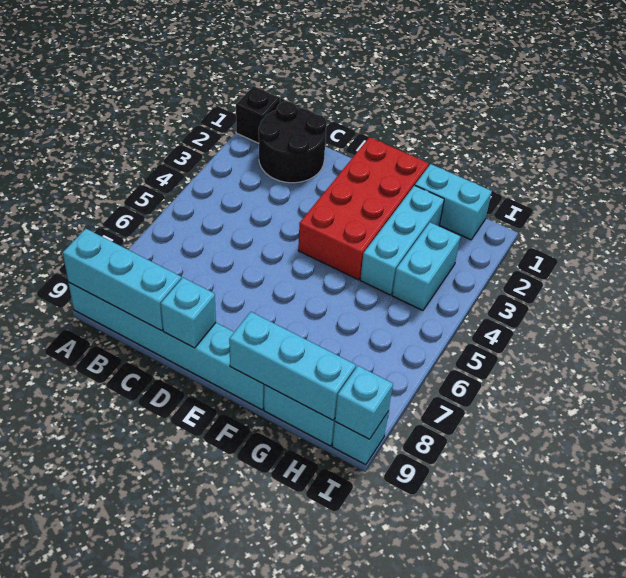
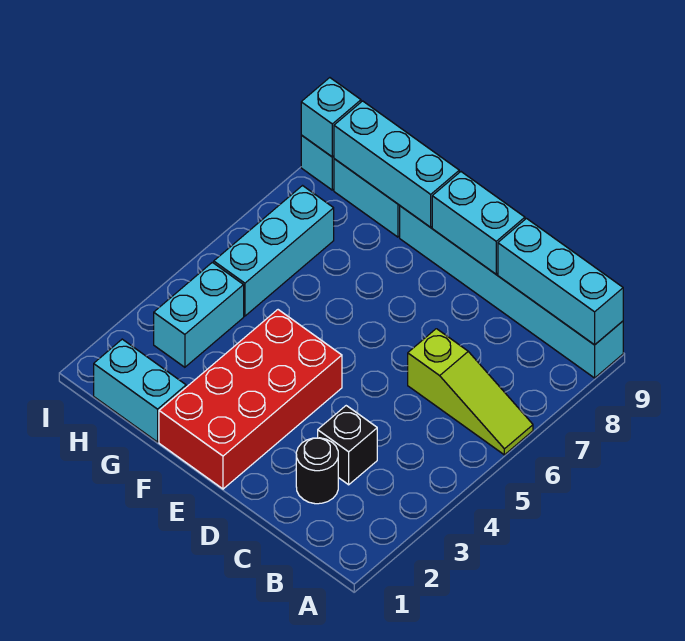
black brick A1 level 1 -> black brick C3 level 1
none -> lime slope A6:C6 level 1 top C
black round brick B1:C2 level 1 -> black round brick C2 level 1
cyan brick D9 level 2 -> cyan brick D9:E9 level 2
cyan brick G2:G4 level 1 -> cyan brick H5:H7 level 1

